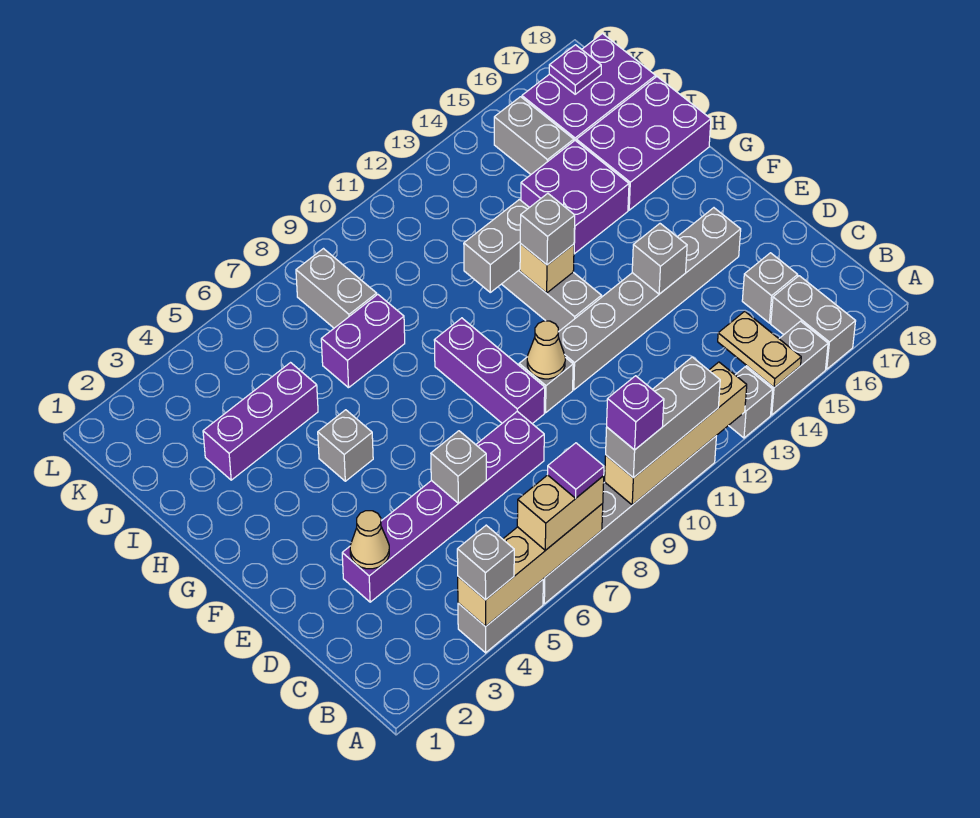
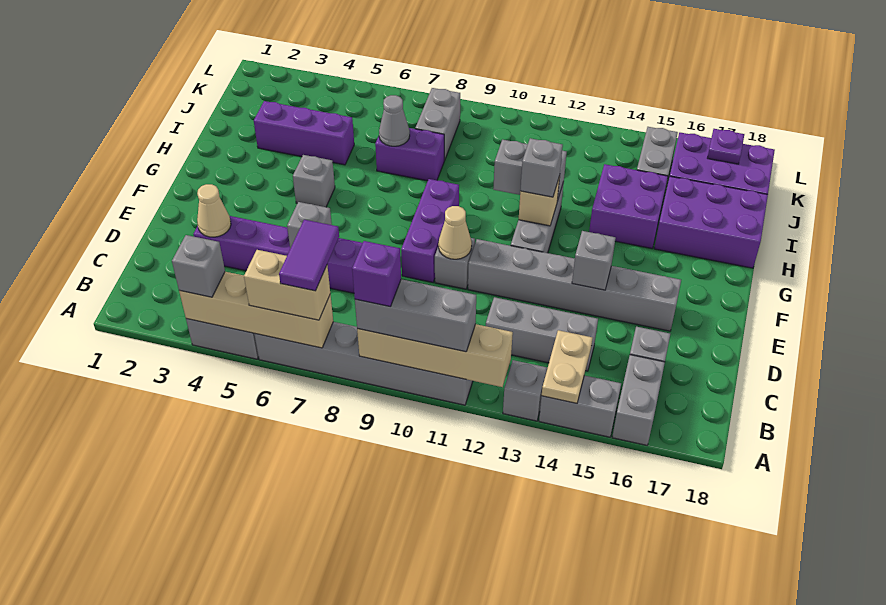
purple tile A7 level 4 -> purple tile A7:B7 level 4
none -> grey brick C12:C14 level 1
none -> grey cone I7 level 2

